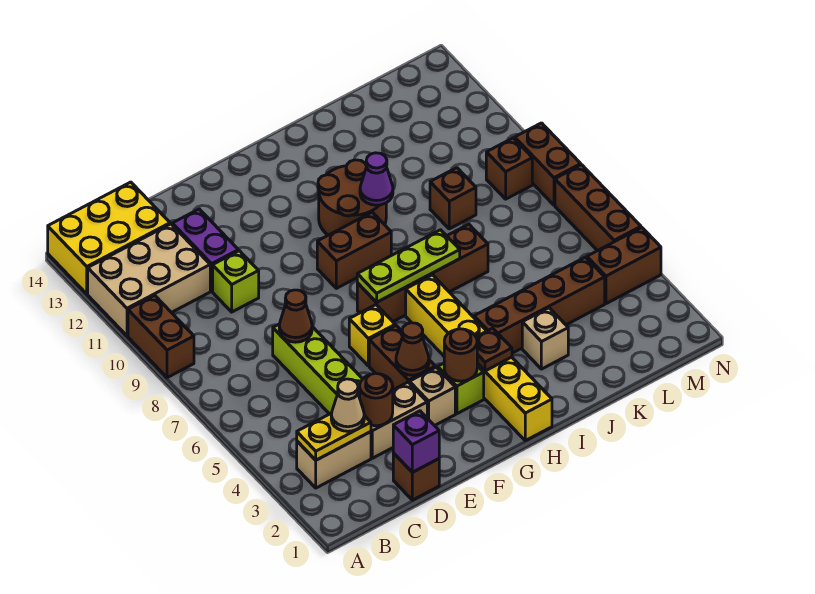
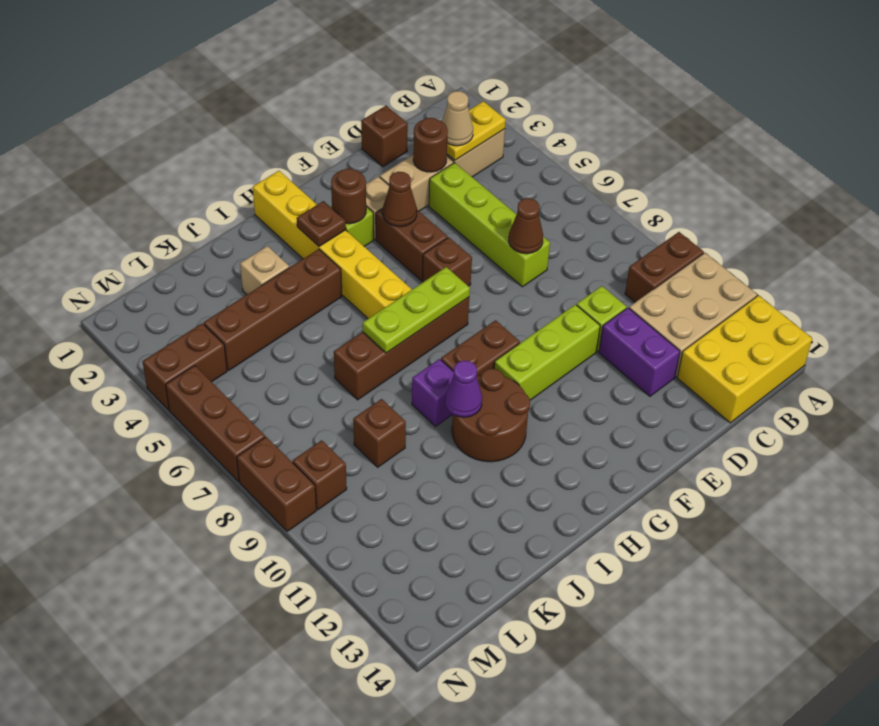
brown brick A9:A10 level 1 -> brown brick A10:B10 level 1
purple brick D1 level 2 -> purple brick I9 level 1
none -> lime brick E10:G10 level 1
yellow brick F6 level 1 -> brown brick F6 level 1

